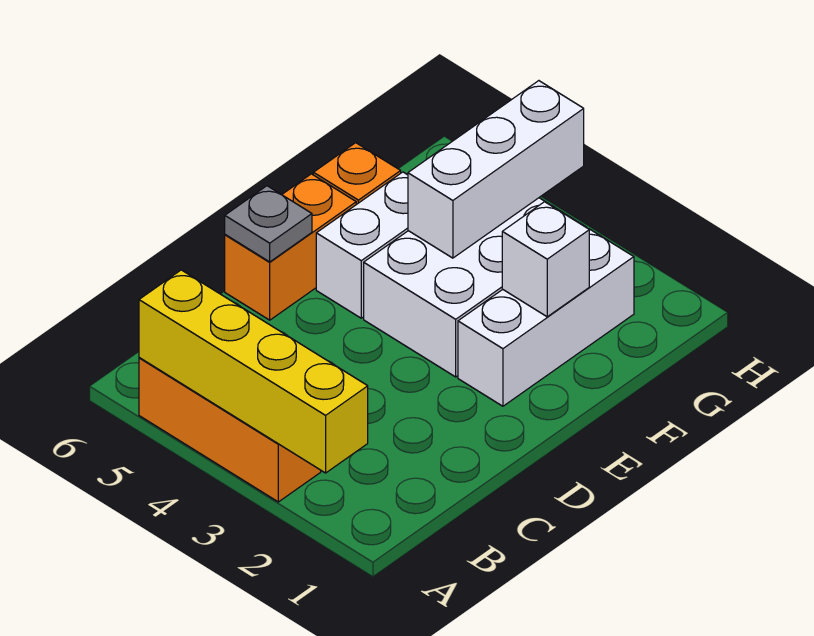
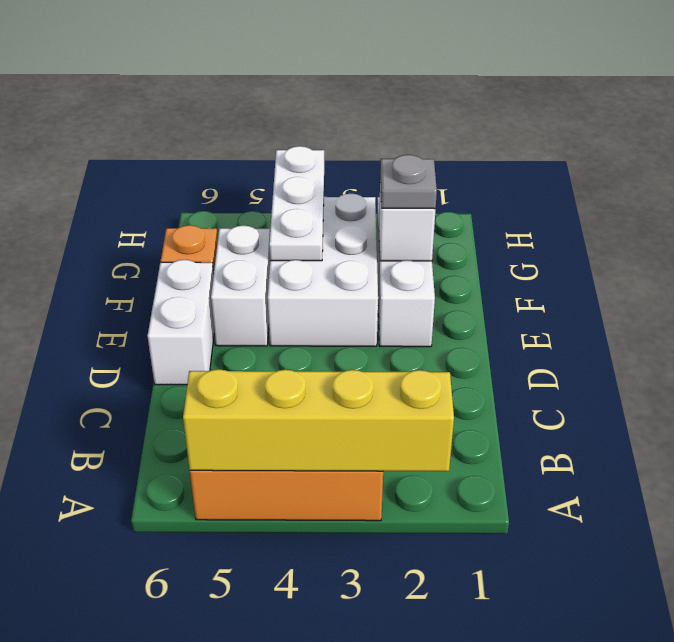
orange brick D6:E6 level 1 -> white brick D6:E6 level 1
grey plate D6 level 2 -> grey plate F2 level 3
white brick F4:H4 level 2 -> white plate F4:H4 level 2

